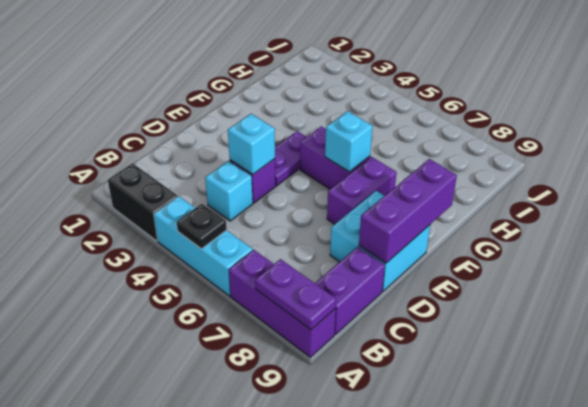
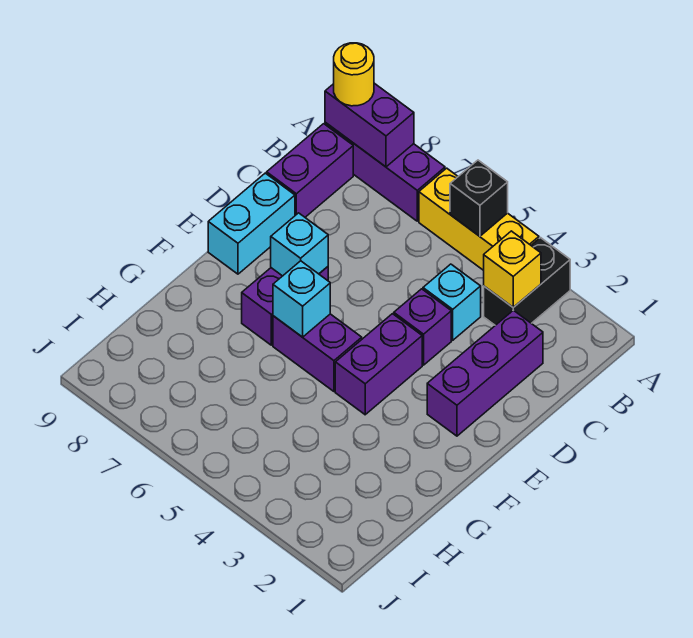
black brick A2:A3 level 1 -> black brick A3:B3 level 1
cyan brick A4:A6 level 1 -> yellow brick A4:A6 level 1
black plate A5 level 2 -> black brick A5 level 2
purple plate A8:A9 level 2 -> purple brick A8:A9 level 2
none -> yellow round brick A9 level 3
none -> yellow brick B3 level 2
cyan brick D4 level 2 -> cyan brick E7 level 2
cyan brick D8:E9 level 1 -> cyan brick D9:E9 level 1
purple brick D9:F9 level 2 -> purple brick C2:E2 level 1
purple plate E4:F4 level 1 -> purple brick E4:F4 level 1

